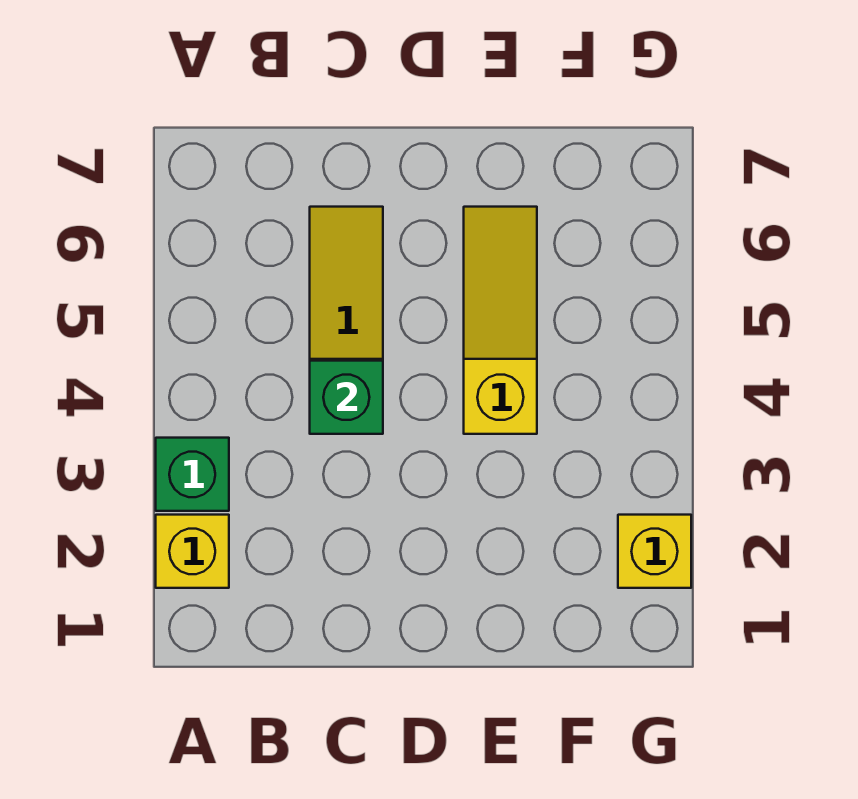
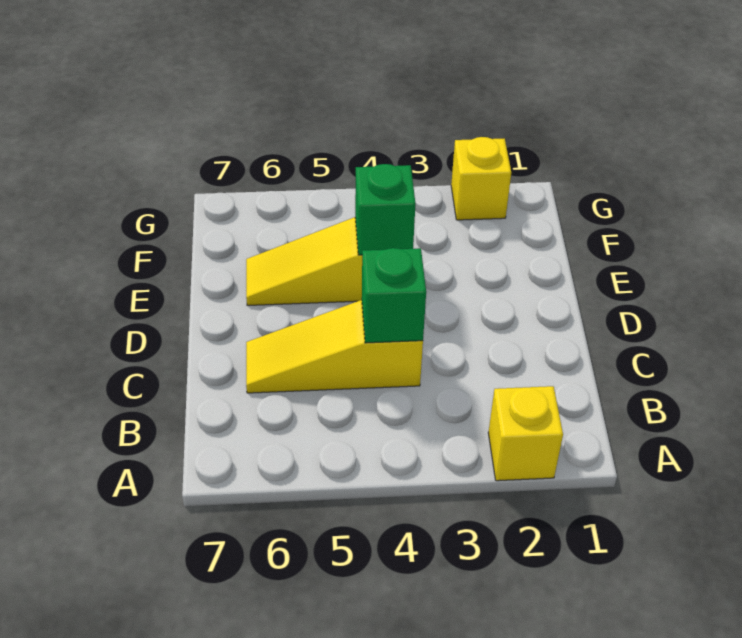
green brick A3 level 1 -> green brick E4 level 2

